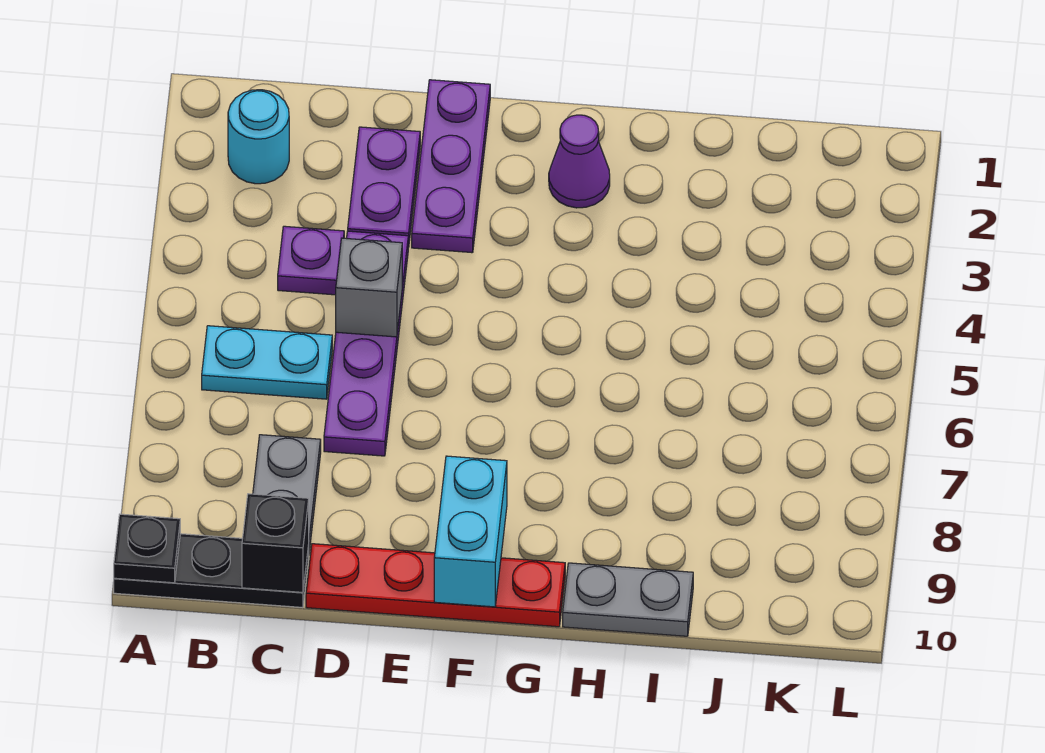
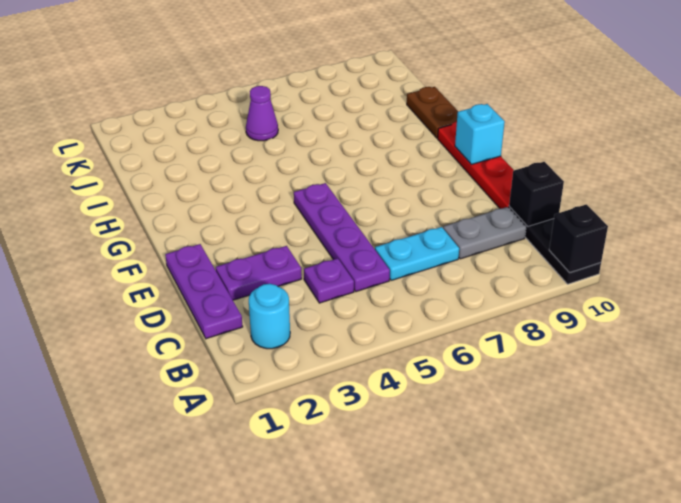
black plate A10 level 2 -> black brick A10 level 2
cyan plate B6:C6 level 1 -> cyan plate C6:C7 level 1
purple plate D4:D7 level 1 -> purple plate C5:F5 level 1
grey brick D5 level 2 -> none
purple plate E1:E3 level 1 -> purple plate C1:E1 level 1
cyan brick F9:F10 level 2 -> cyan brick F10 level 2
purple cone G2 level 1 -> purple cone J5 level 1
grey plate H10:I10 level 1 -> brown plate H10:I10 level 1

